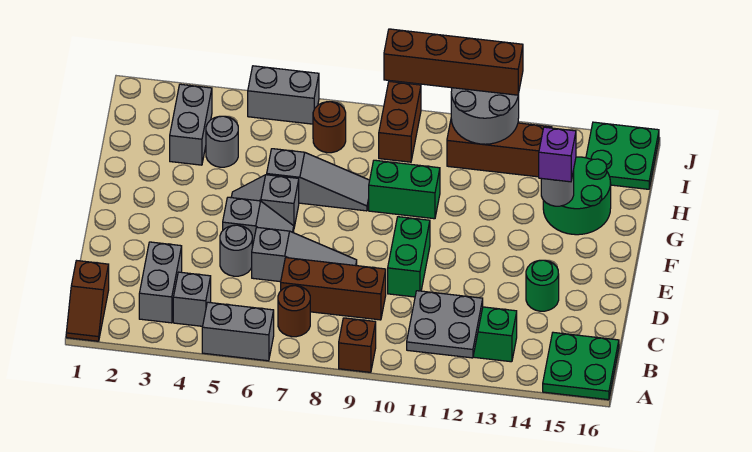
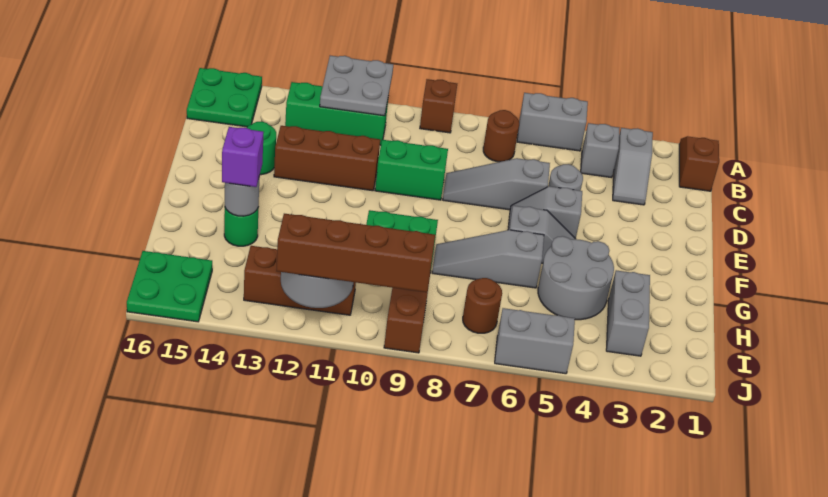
grey brick B3:C3 level 1 -> grey slope B3:C3 level 1 top B
brown brick C7:C9 level 1 -> brown brick D11:D13 level 1
green brick D10:E10 level 1 -> green brick D9:D10 level 1
green round brick G14:H15 level 1 -> green round brick G14 level 1
grey round brick H4 level 1 -> grey round brick G4:H5 level 1

